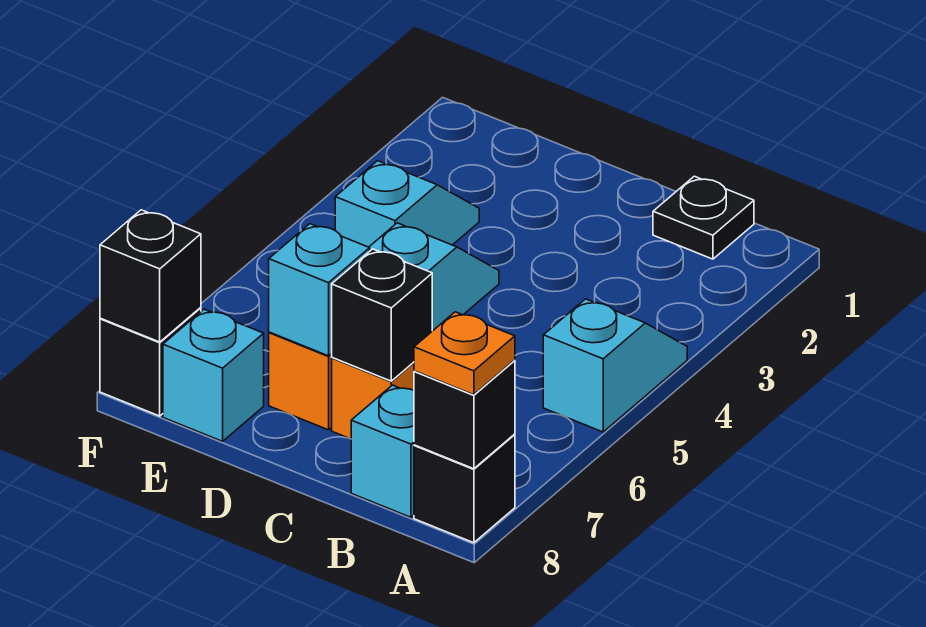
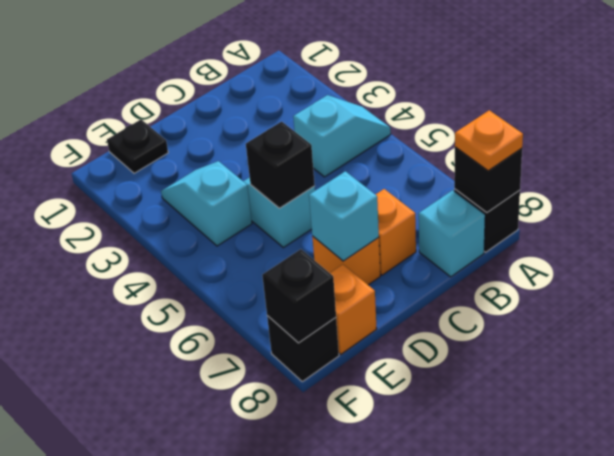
cyan slope A4:A5 level 1 top 5 -> cyan slope A4:B4 level 1 top B
black plate B1 level 1 -> black plate E1 level 1
black brick C7 level 2 -> black brick D5 level 2
cyan brick E8 level 1 -> orange brick E8 level 1

